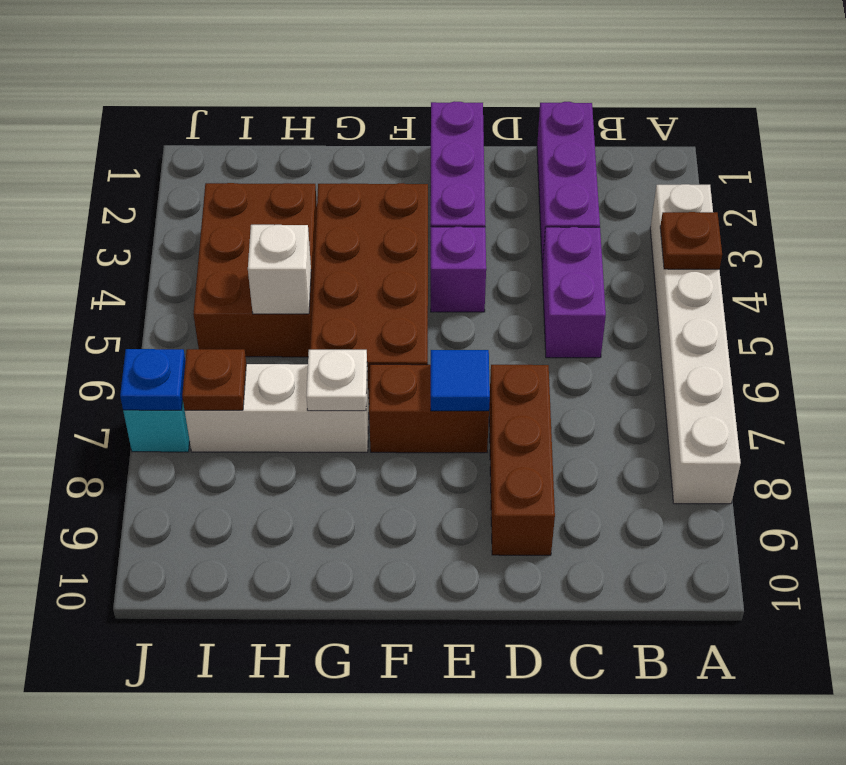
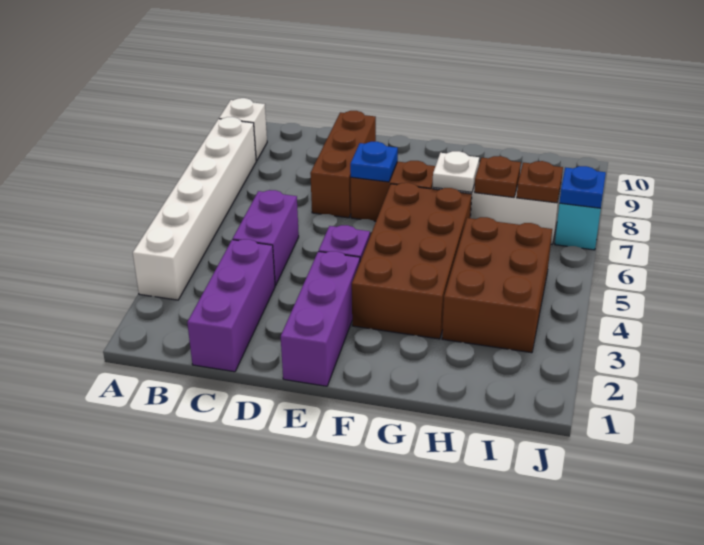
brown plate A4 level 2 -> brown plate H7 level 2
blue tile E7 level 2 -> blue plate E7 level 2
white brick H5 level 2 -> white brick A9 level 1

